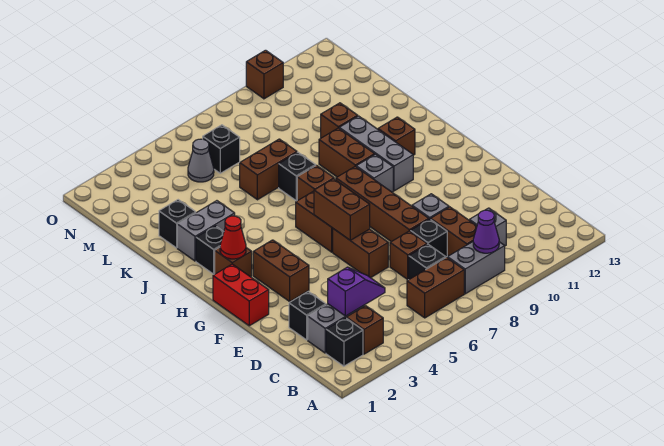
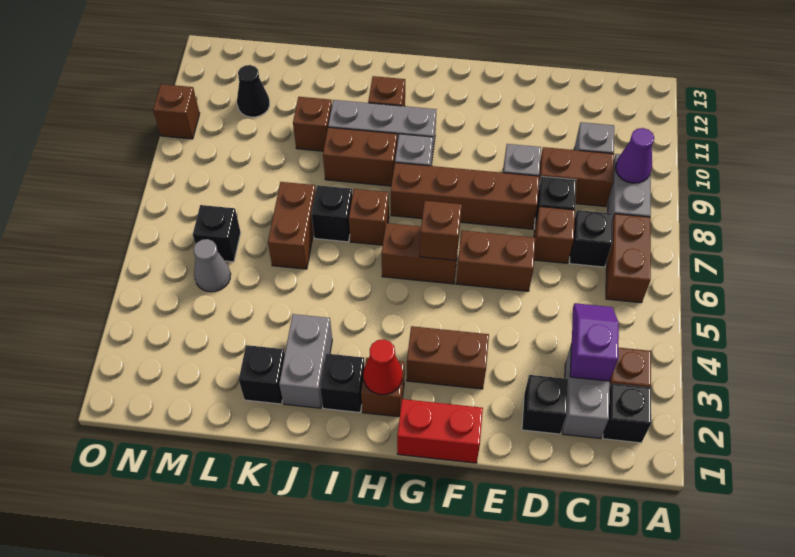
brown brick F6:G6 level 2 -> brown brick G6 level 2
none -> black cone M11 level 1

